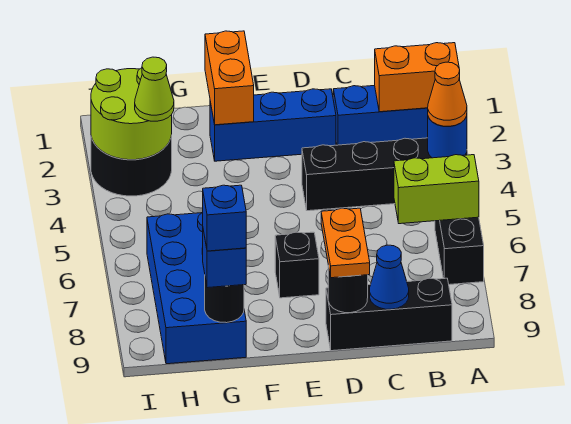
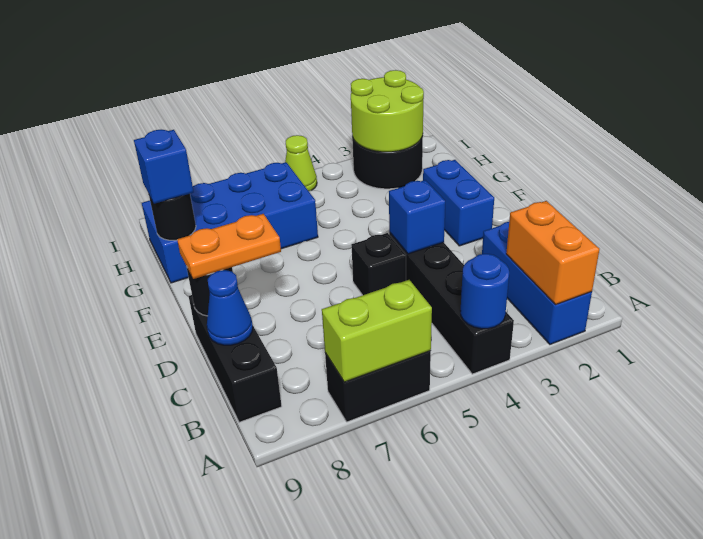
orange cone A4 level 3 -> none
lime brick A6:B6 level 2 -> lime brick A6:A7 level 2
blue brick D2:F2 level 1 -> blue brick E2:F2 level 1
black brick E7 level 1 -> black brick D5 level 1
orange brick F1:F2 level 2 -> none
blue brick G9 level 4 -> blue brick D4 level 2
lime cone H3 level 3 -> lime cone I5 level 1

